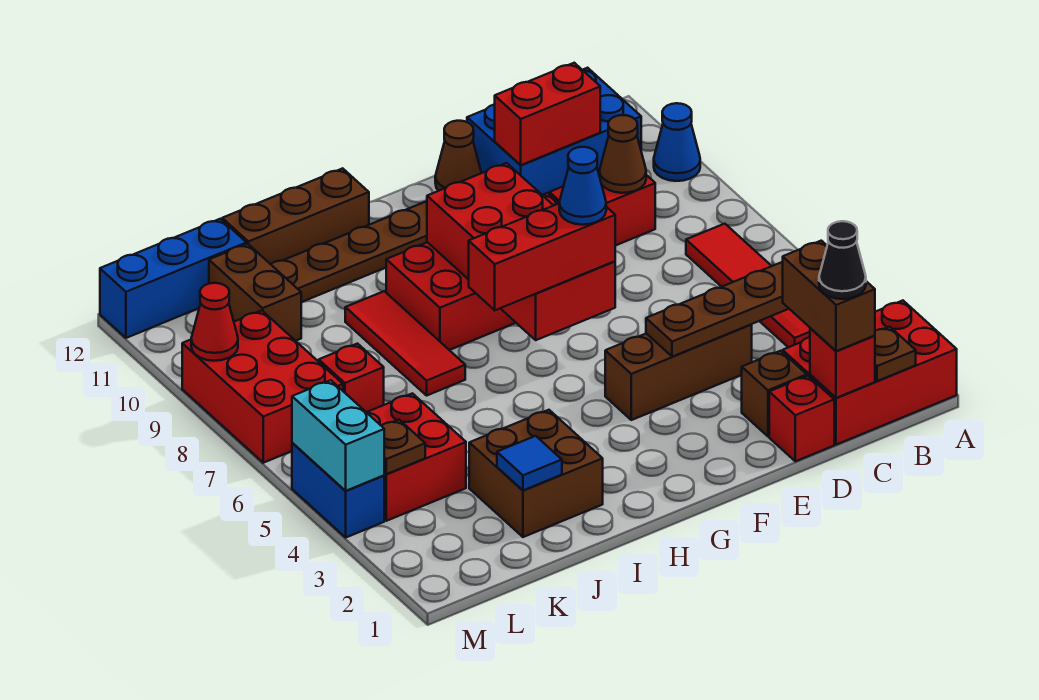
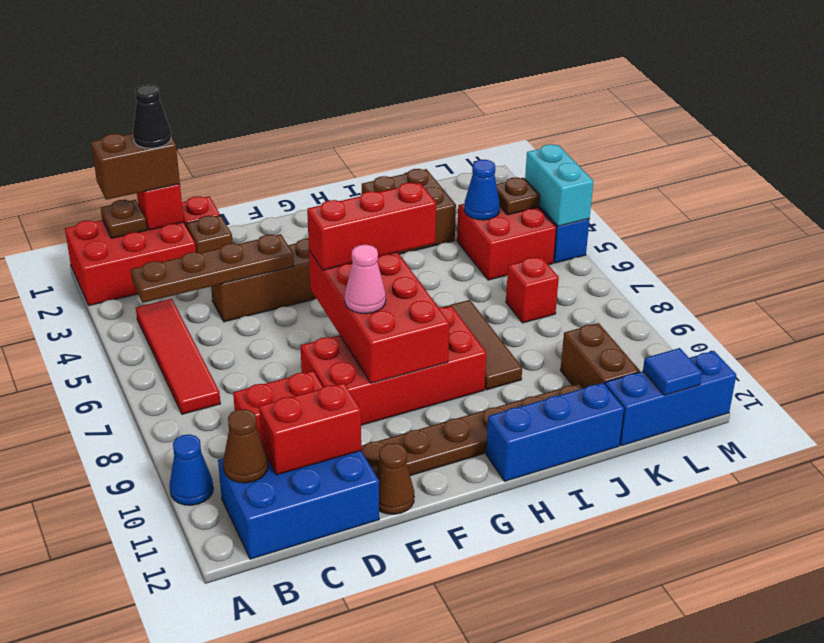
brown brick C1:C2 level 3 -> brown brick B1:C1 level 3
brown cone C9 level 2 -> brown cone B11 level 2
blue cone F6 level 4 -> blue cone K4 level 2
none -> pink cone F8 level 3
brown brick H12:J12 level 1 -> blue brick H12:J12 level 1
red tile I7:I9 level 1 -> brown tile I7:I9 level 1
blue tile J2 level 2 -> blue tile L12 level 2
red brick L7:M9 level 1 -> none
red cone M9 level 2 -> none

